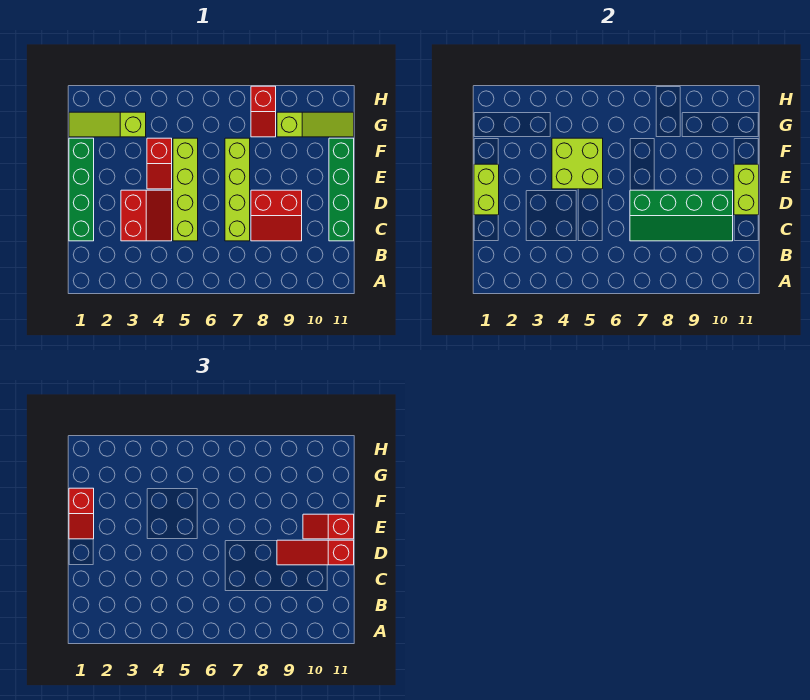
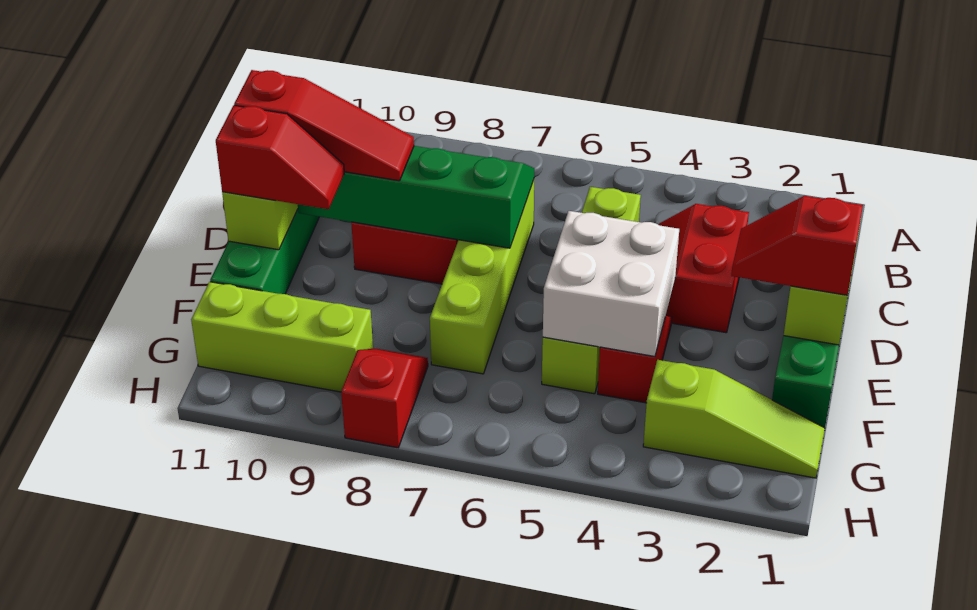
red slope E1:F1 level 3 top F -> red slope E1:E2 level 3 top 1
lime brick E4:F5 level 2 -> white brick E4:F5 level 2
lime slope G9:G11 level 1 top 9 -> lime brick G9:G11 level 1

